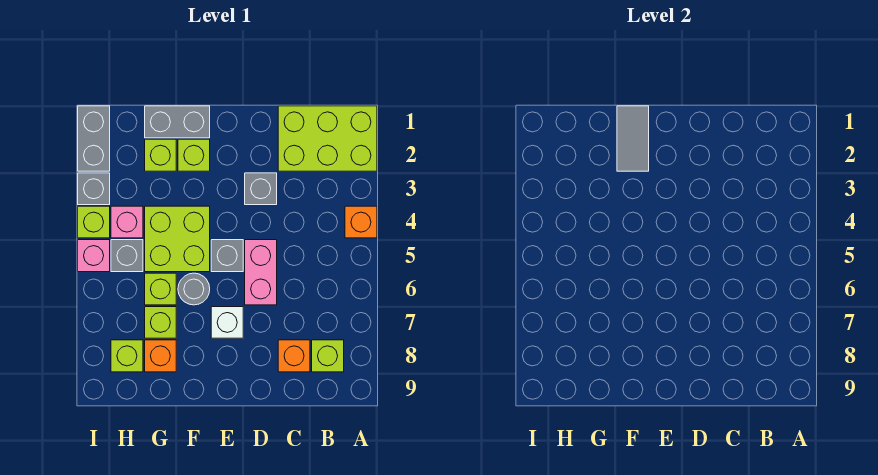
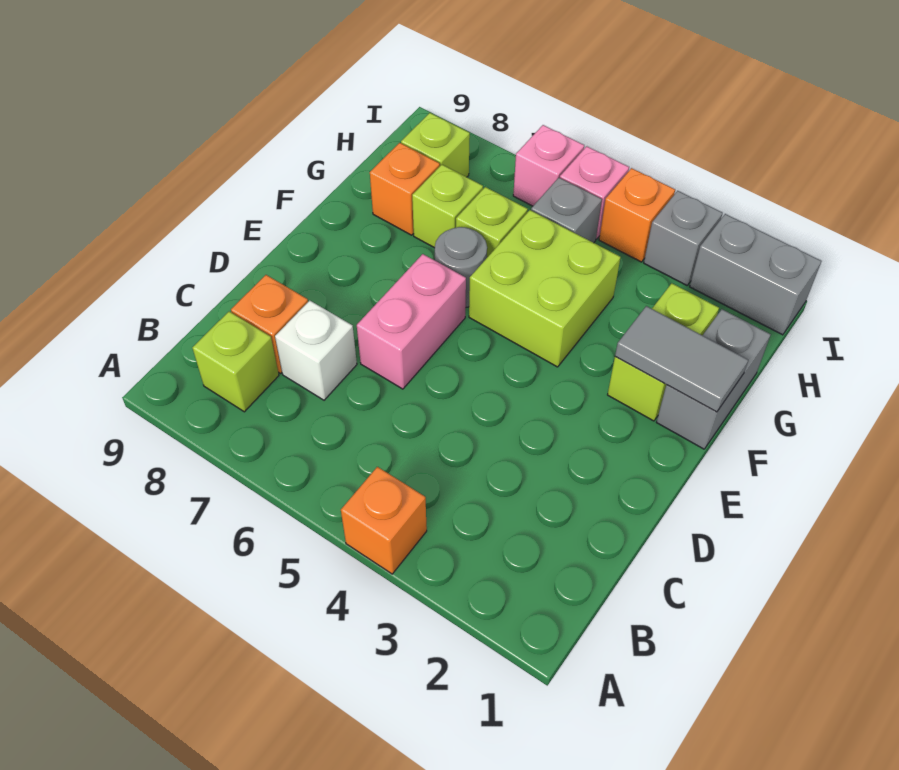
lime brick A1:C2 level 1 -> none
grey brick D3 level 1 -> none
pink brick D5:D6 level 1 -> pink brick D6:E6 level 1
grey brick E5 level 1 -> none
white brick E7 level 1 -> white brick C7 level 1
pink brick H4 level 1 -> pink brick I6 level 1
lime brick I4 level 1 -> orange brick I4 level 1

